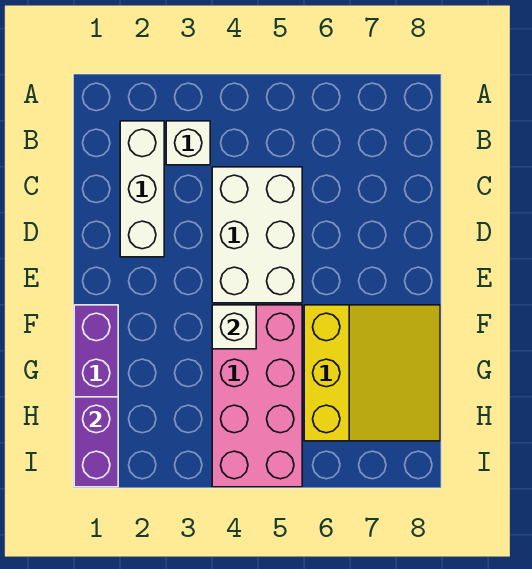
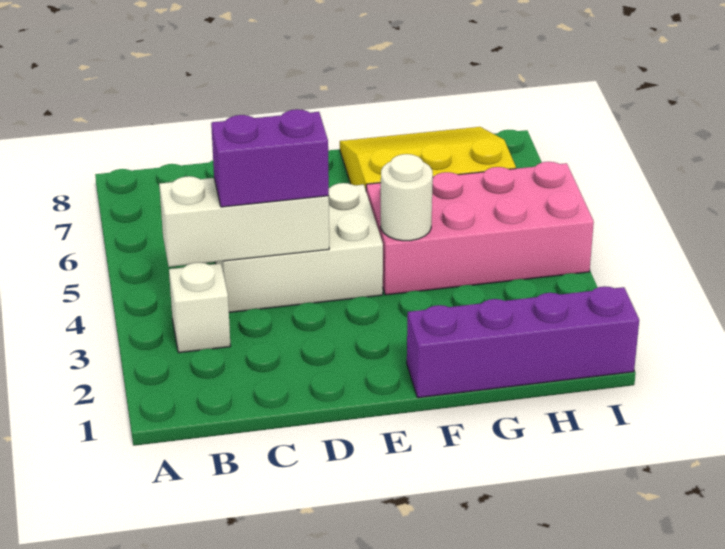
white brick B2:D2 level 1 -> white brick B4:D4 level 2
white brick F4 level 2 -> white round brick F4 level 2
purple brick H1:I1 level 2 -> purple brick C4:D4 level 3

